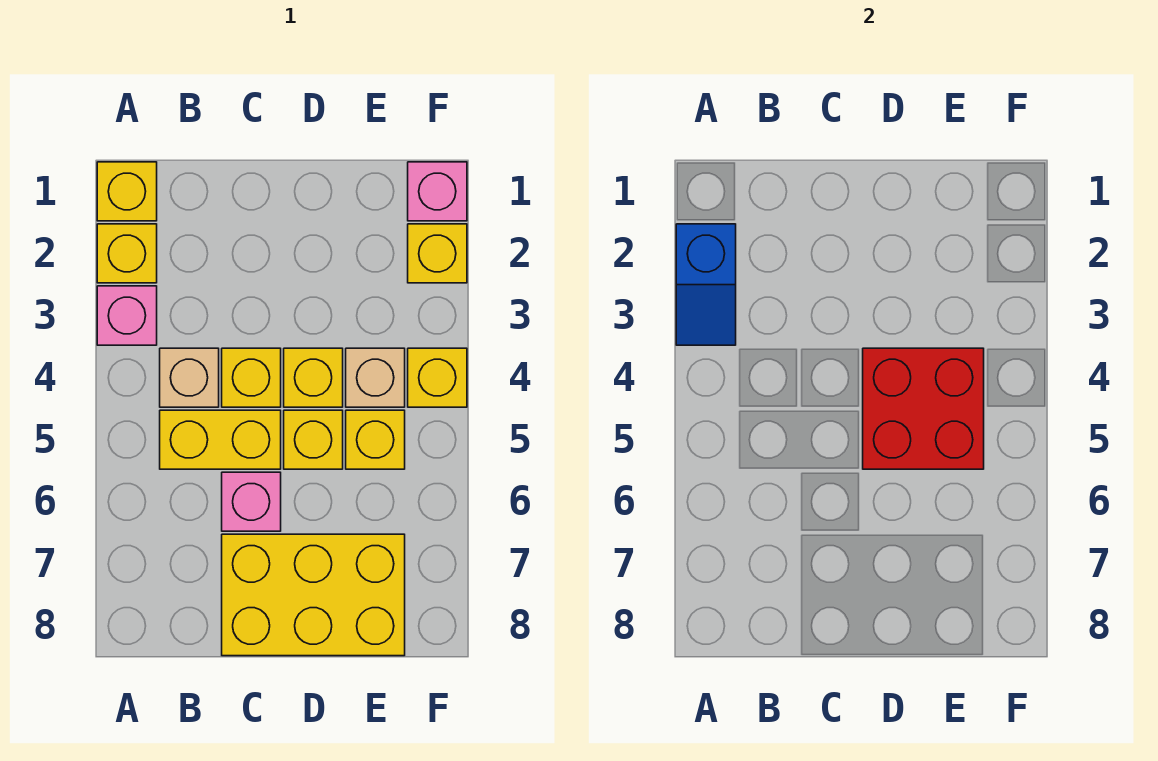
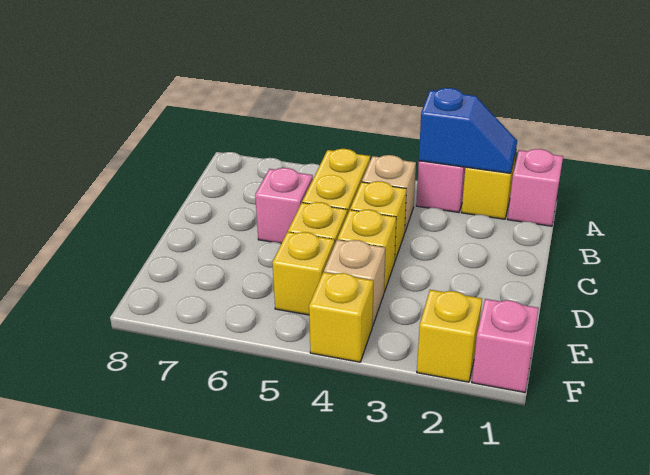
yellow brick A1 level 1 -> pink brick A1 level 1
blue slope A2:A3 level 2 top 2 -> blue slope A2:A3 level 2 top 3
yellow brick C7:E8 level 1 -> none
red brick D4:E5 level 2 -> none

